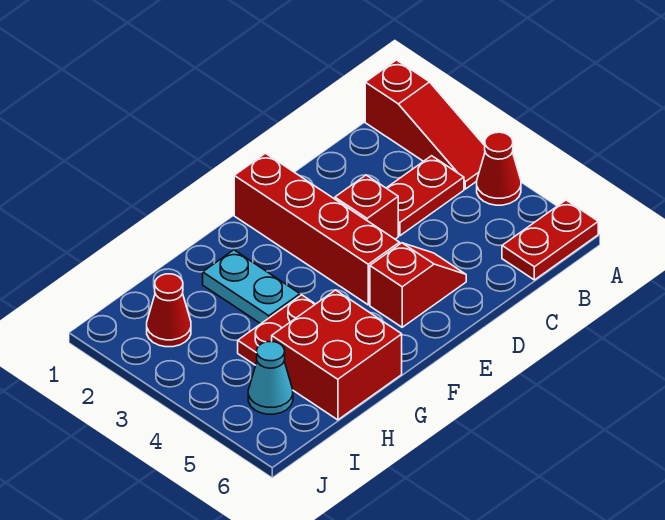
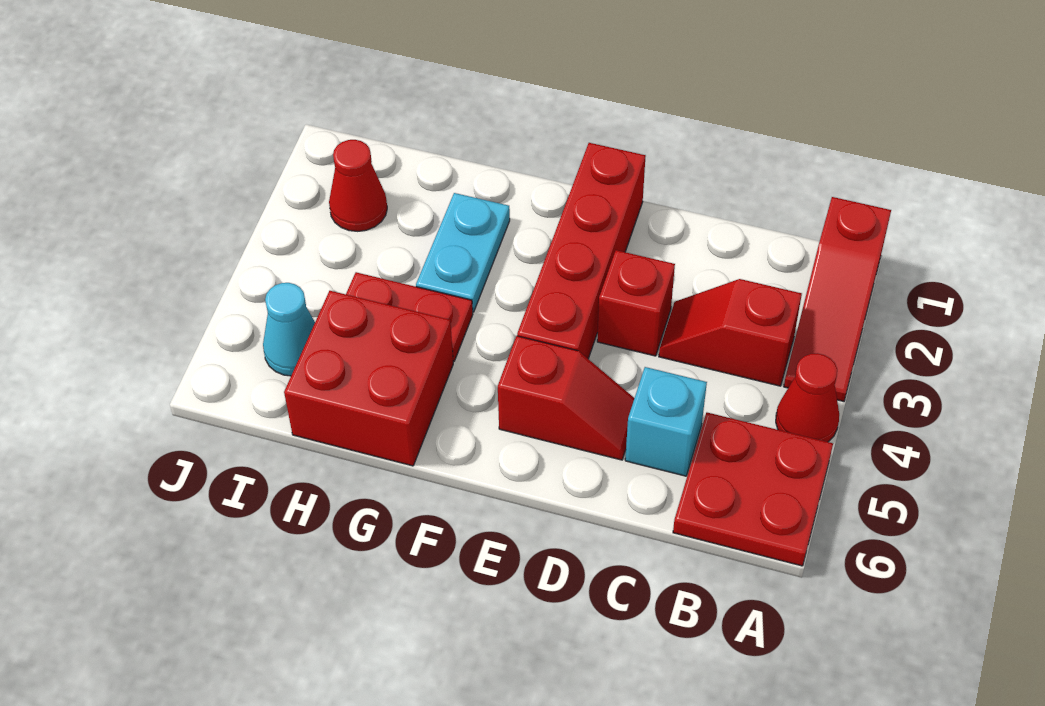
red plate A6:B6 level 1 -> red plate A5:B6 level 1
red plate B3:C3 level 1 -> red slope B3:C3 level 1 top B
none -> cyan brick C5 level 1

